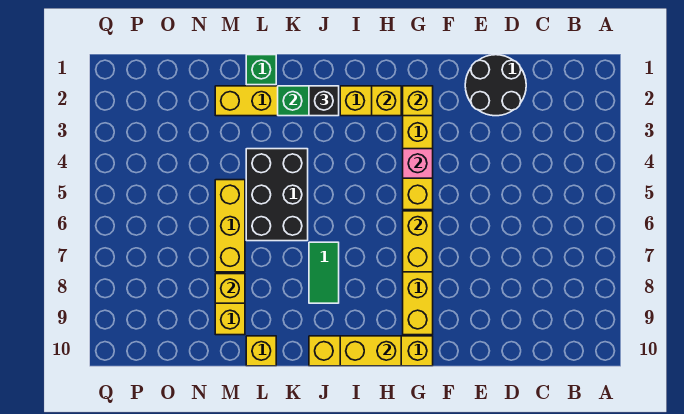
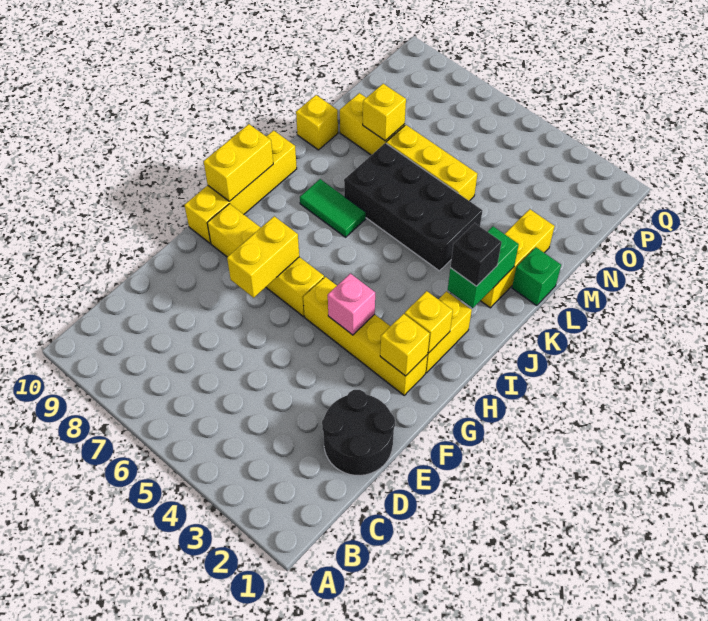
yellow brick G6:G7 level 2 -> yellow brick F7:G7 level 2
black brick K4:L6 level 1 -> black brick K4:L7 level 1

